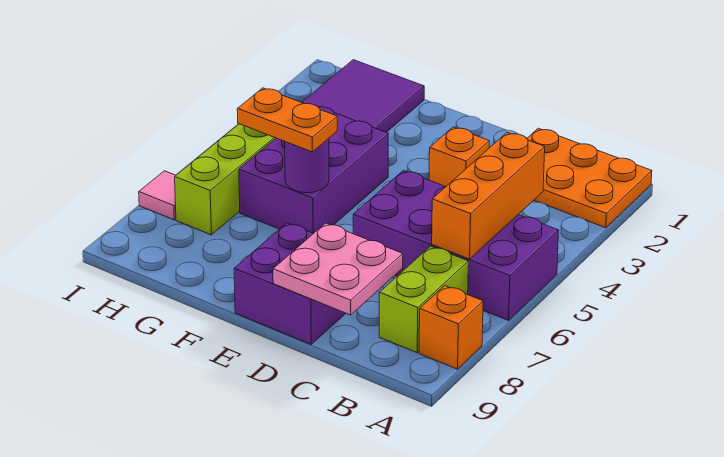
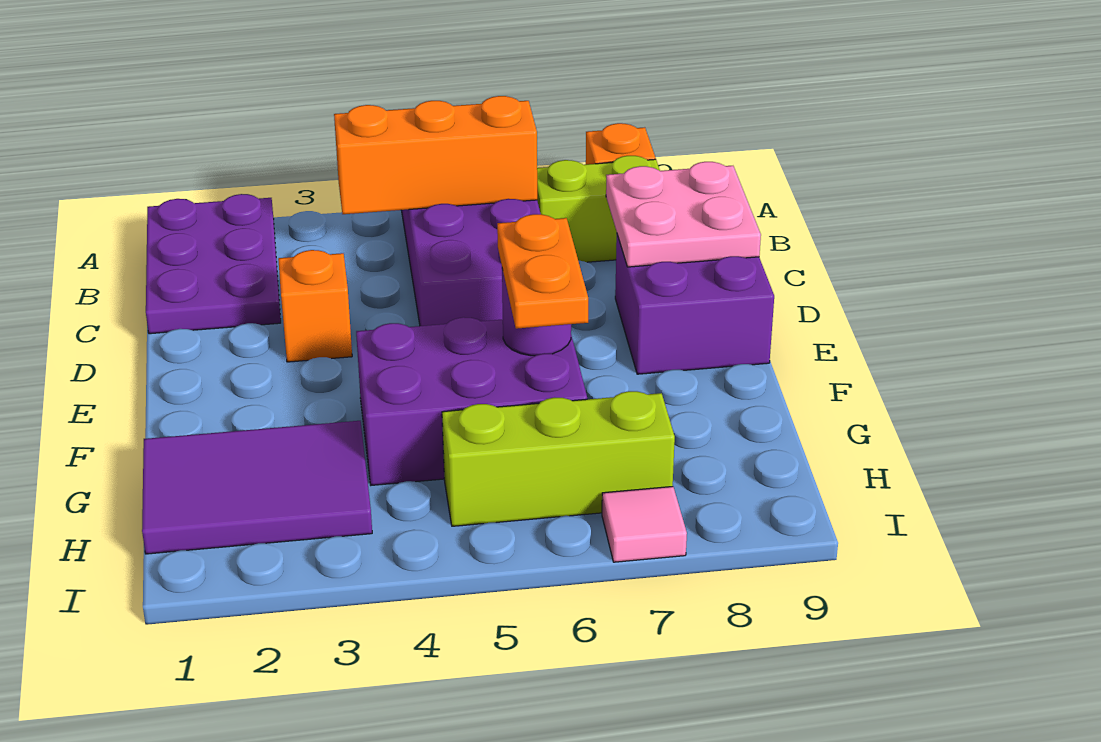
orange plate A1:C2 level 1 -> purple plate A1:C2 level 1

